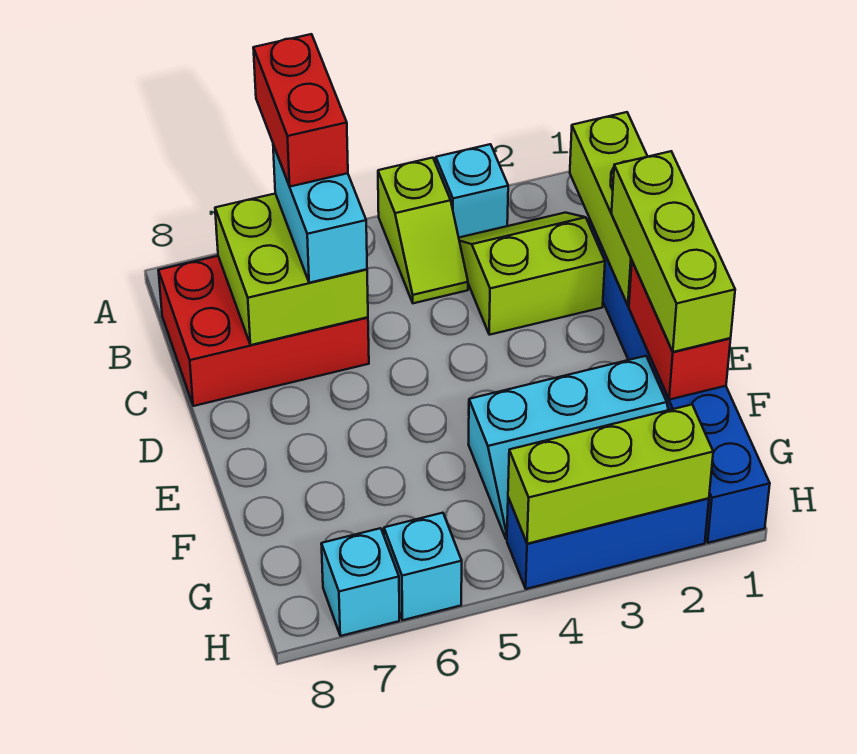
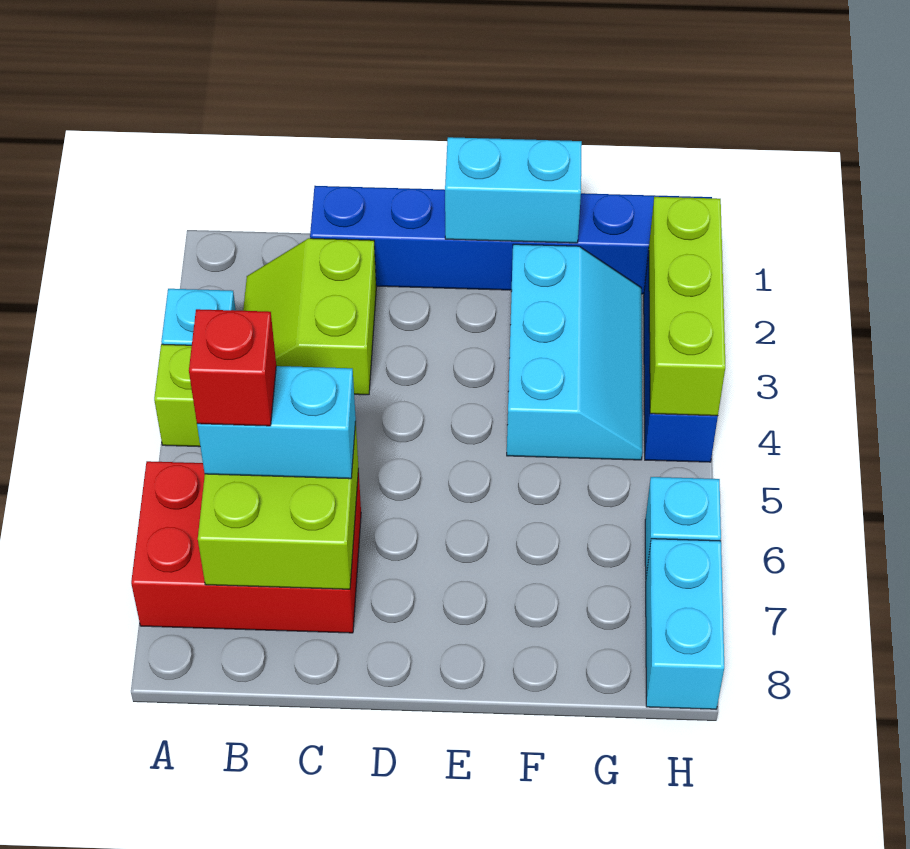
red brick A6:B6 level 4 -> red brick B6 level 4
lime brick B1:D1 level 2 -> none
red brick B6:C8 level 1 -> red brick A6:C7 level 1
lime brick D1:F1 level 3 -> none
red brick E1:F1 level 2 -> cyan brick E1:F1 level 2
cyan brick H7 level 1 -> cyan brick H7:H8 level 1

